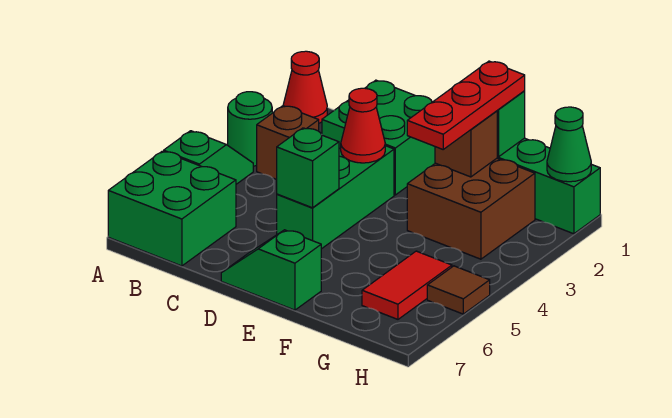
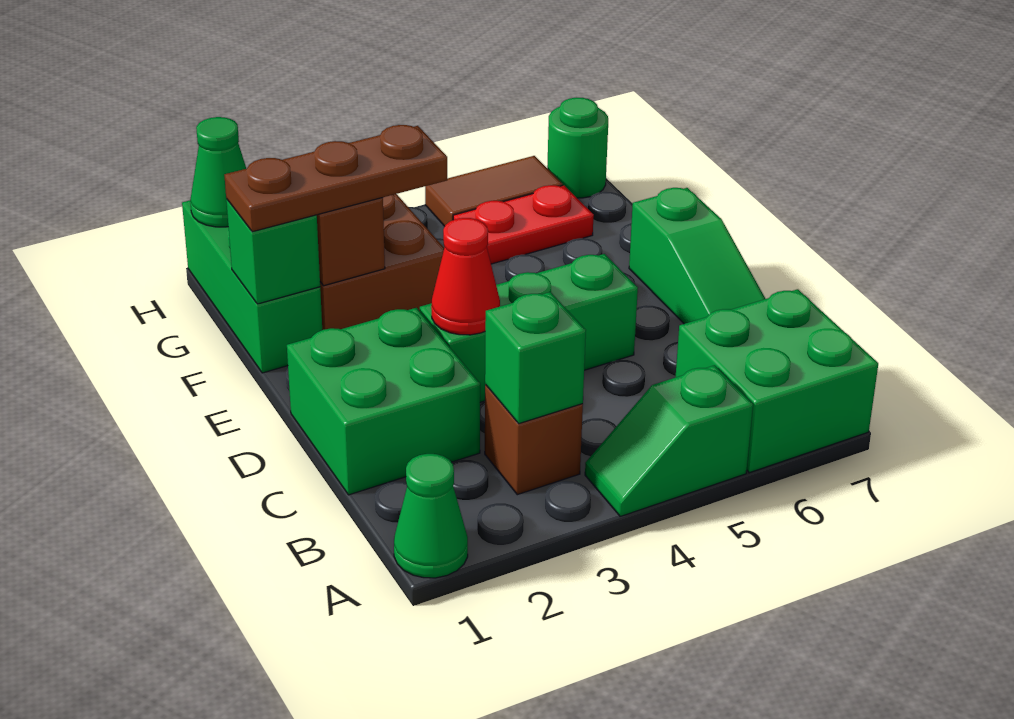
red cone A1 level 1 -> green cone A1 level 1
green round brick A3 level 1 -> green round brick H7 level 1
green brick D5 level 2 -> green brick B3 level 2
green slope D7:E7 level 1 top E -> green slope C7:E7 level 1 top E
red plate F1:F3 level 3 -> brown plate F1:F3 level 3
red tile G5:G6 level 1 -> red plate G5:G6 level 1
brown tile H5 level 1 -> brown tile H5:H6 level 1

